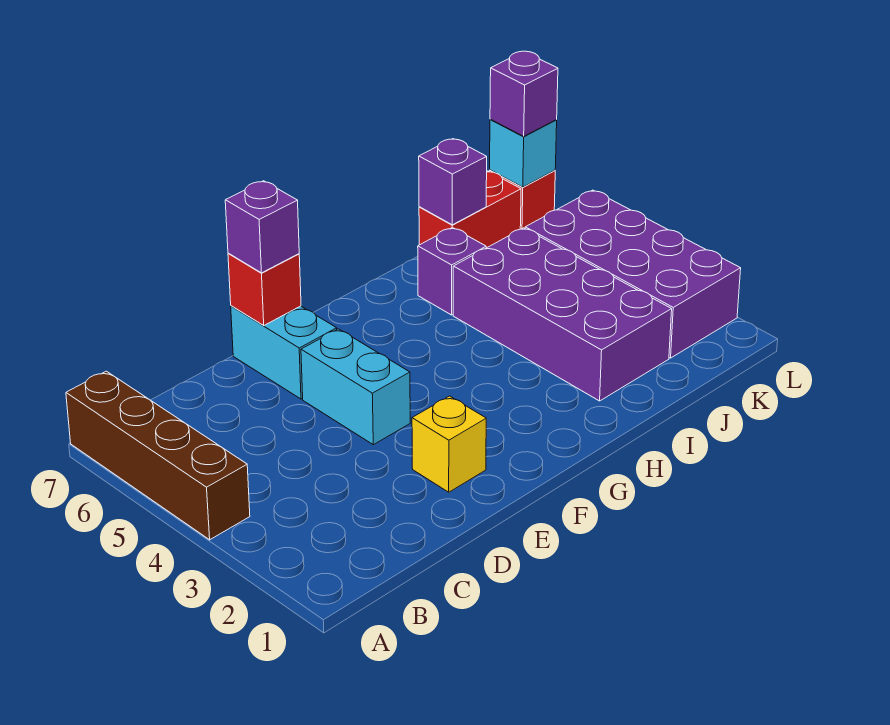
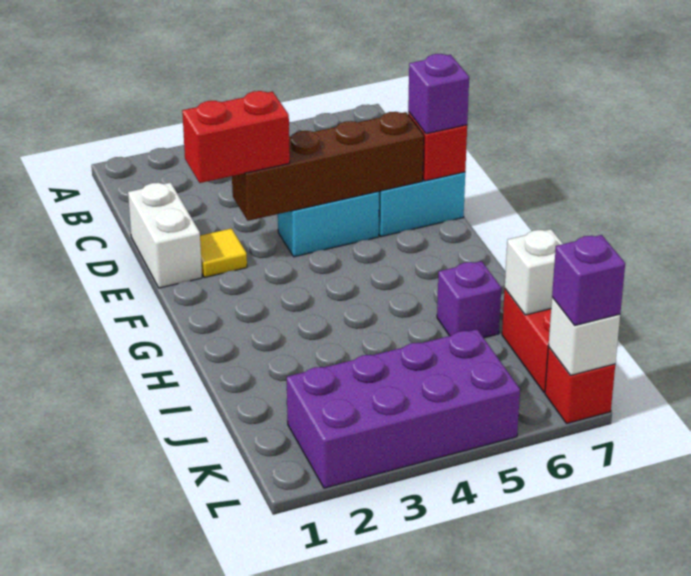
brown brick A4:A7 level 1 -> brown brick E3:E6 level 2
none -> white brick D1:E1 level 1
yellow brick E2 level 1 -> yellow tile E2 level 1
none -> red brick E2:E3 level 3
purple brick I2:J5 level 1 -> none
purple brick J7 level 2 -> white brick J7 level 2
cyan brick L7 level 2 -> white brick L7 level 2

